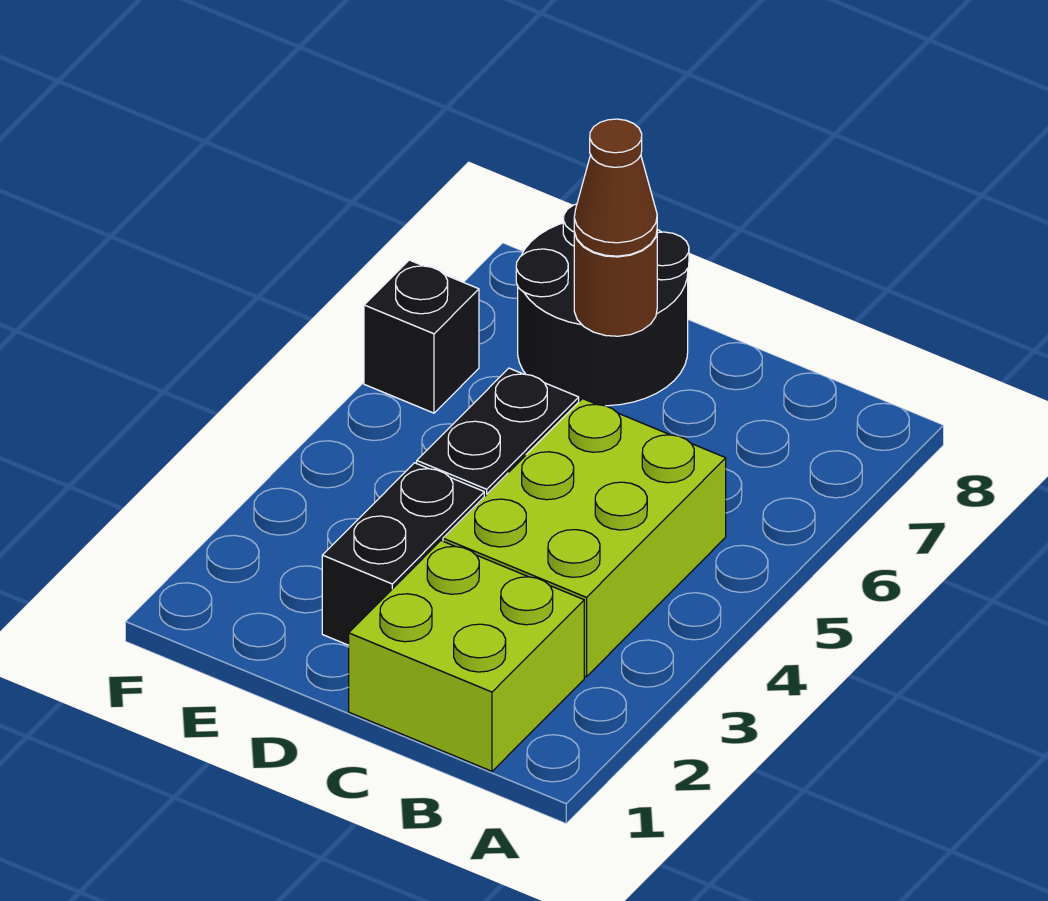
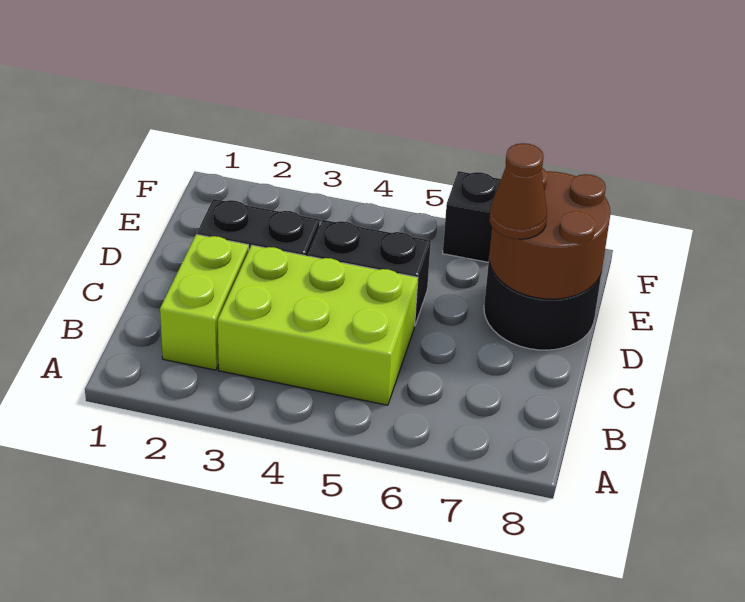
lime brick B1:C2 level 1 -> lime brick B2:C2 level 1
brown round brick D7 level 2 -> brown round brick D7:E8 level 2

